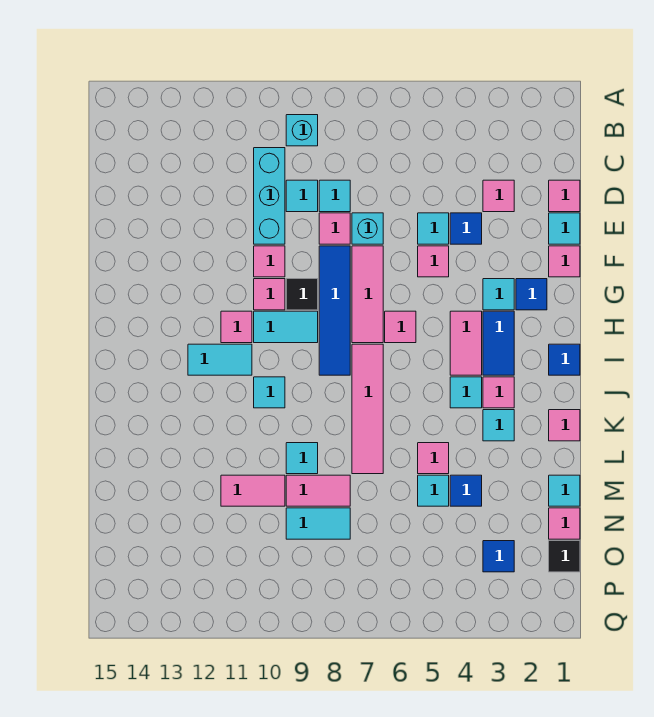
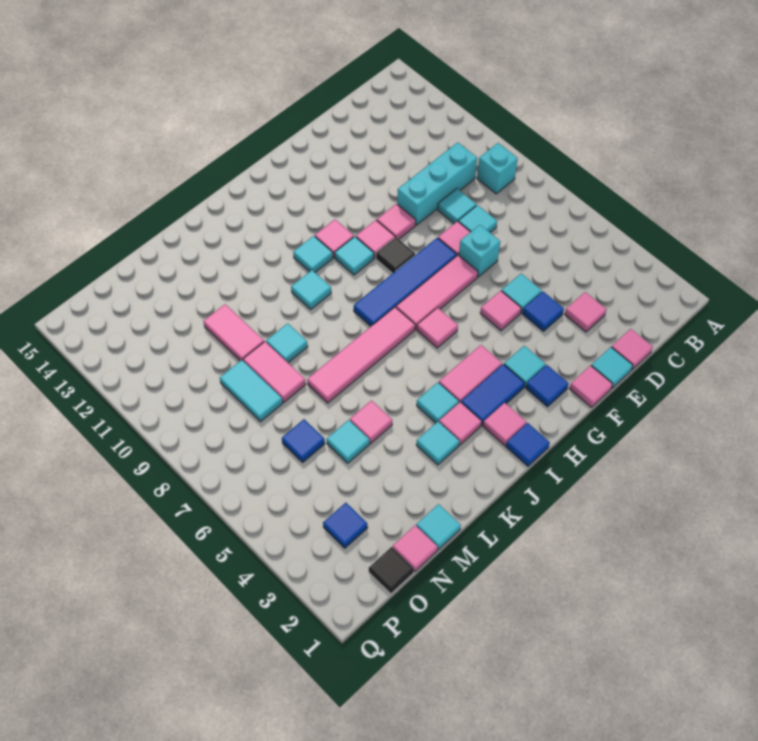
cyan tile H9:H10 level 1 -> cyan tile H10 level 1
cyan tile I11:I12 level 1 -> cyan tile I11 level 1
pink tile K1 level 1 -> pink tile I2 level 1
blue tile M4 level 1 -> blue tile N6 level 1

